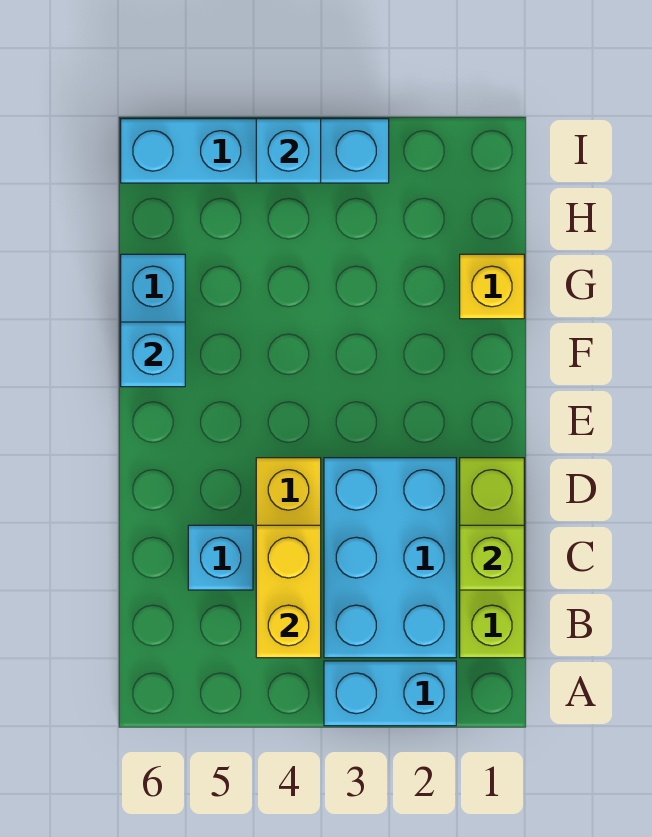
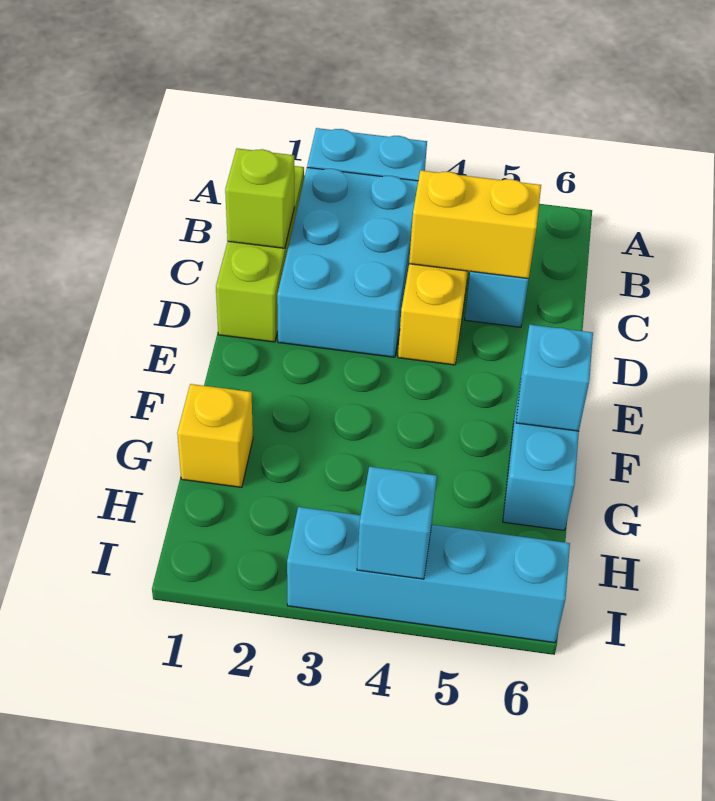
yellow brick B4:C4 level 2 -> yellow brick C4:C5 level 2

